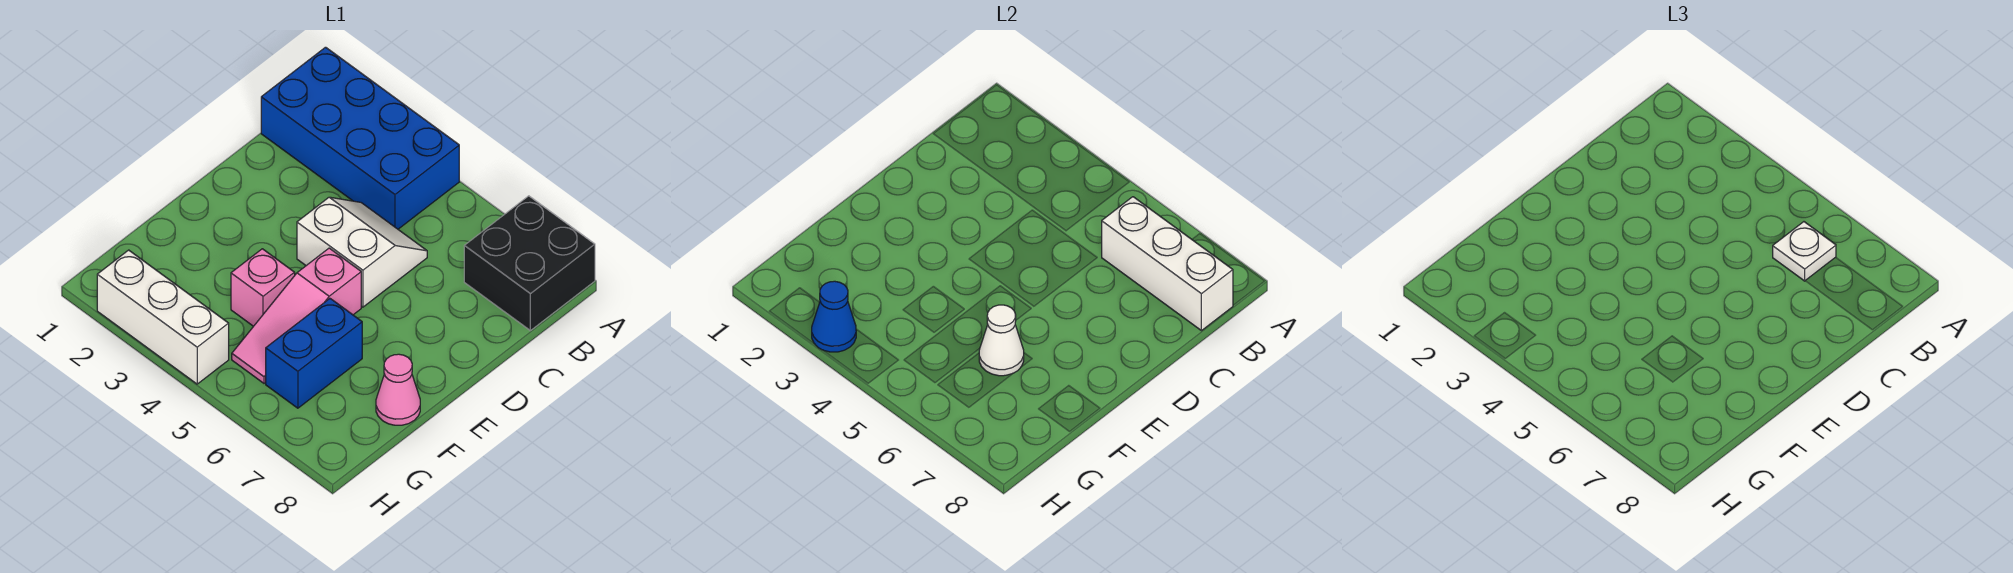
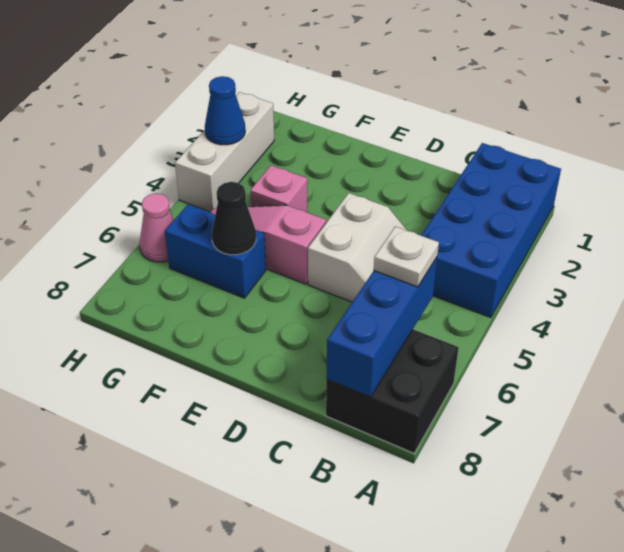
white brick B6:B8 level 2 -> blue brick B6:B8 level 2
white cone F6 level 2 -> black cone F6 level 2
pink cone F8 level 1 -> pink cone H6 level 1

